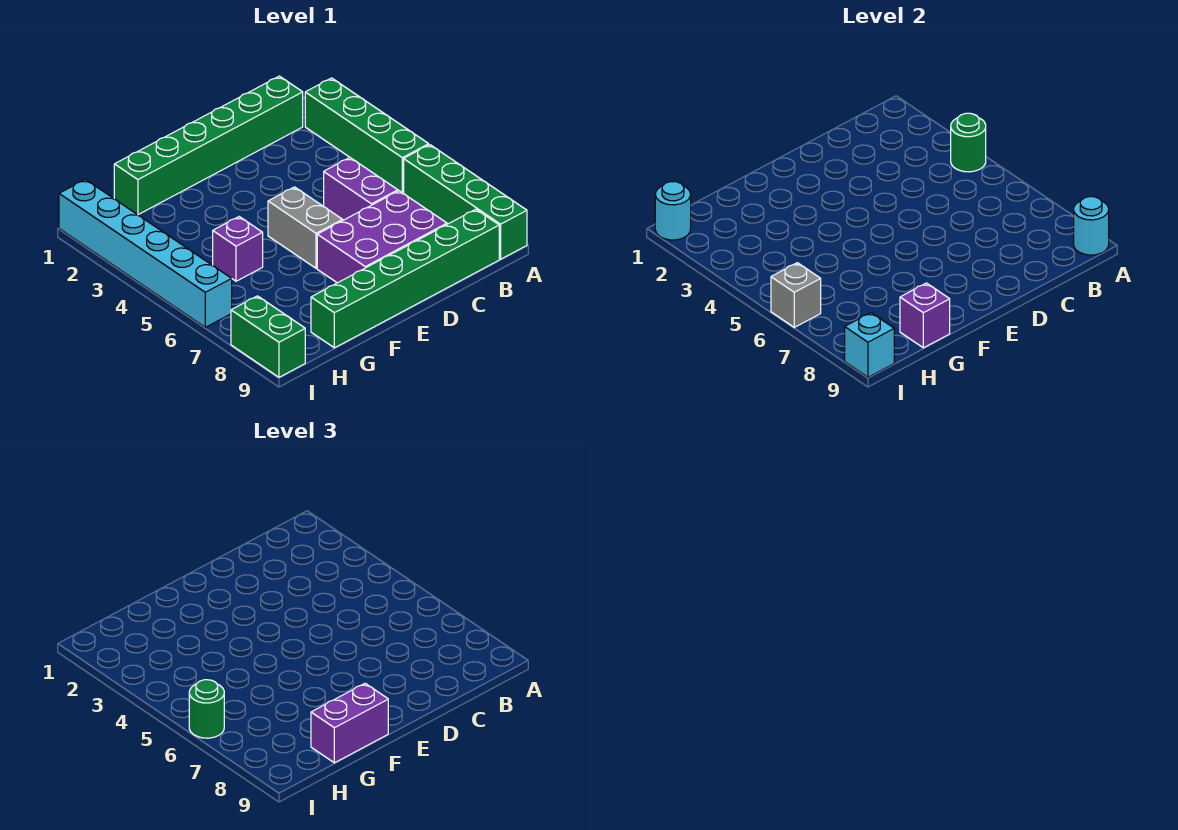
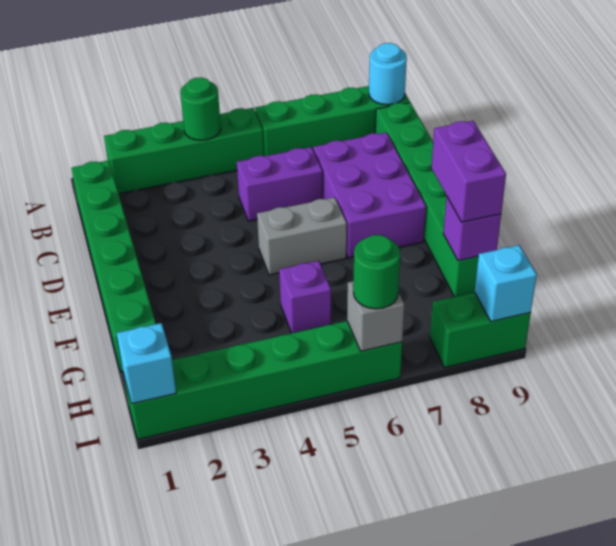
cyan brick I1:I6 level 1 -> green brick I1:I6 level 1
cyan round brick I1 level 2 -> cyan brick I1 level 2

